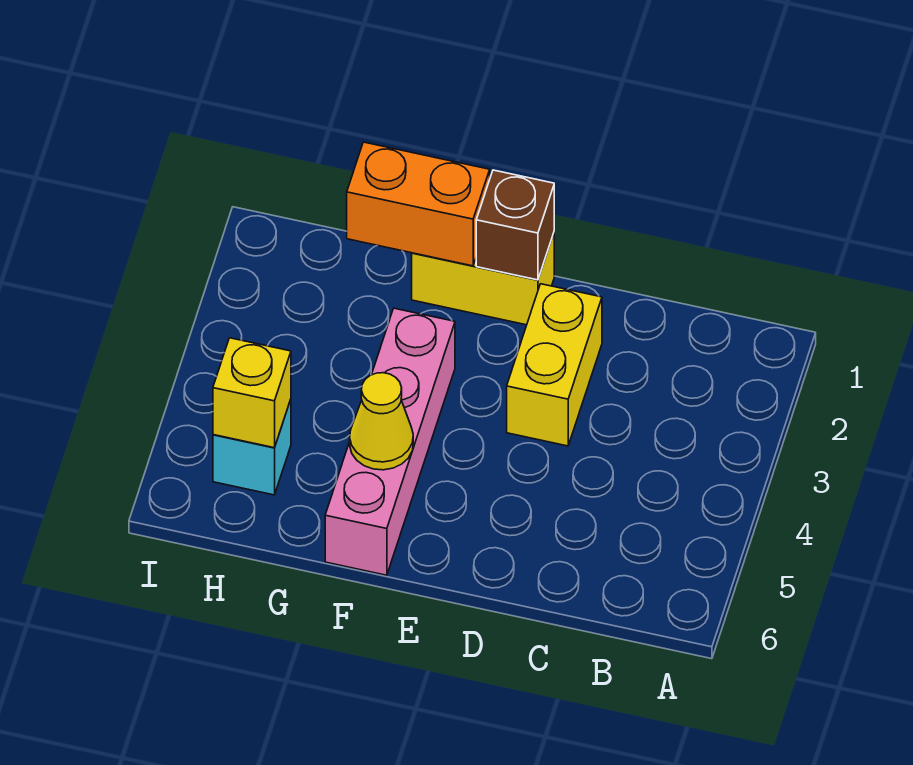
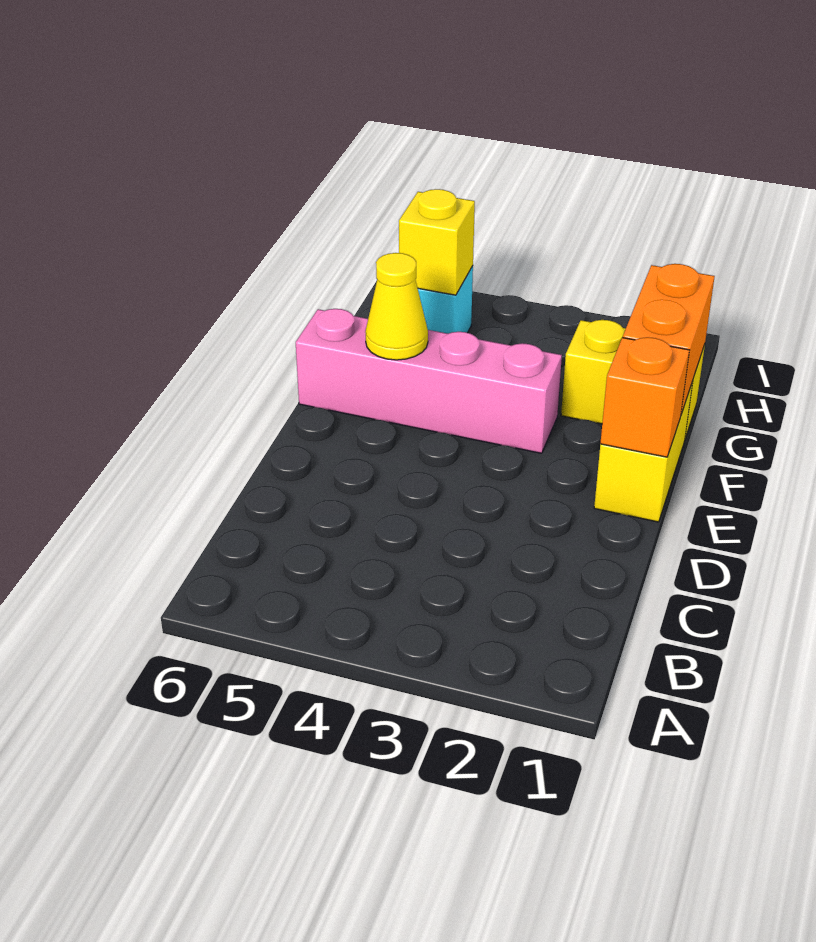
yellow brick D2:D3 level 1 -> yellow brick G1:G2 level 1
brown brick E1 level 2 -> orange brick E1 level 2

